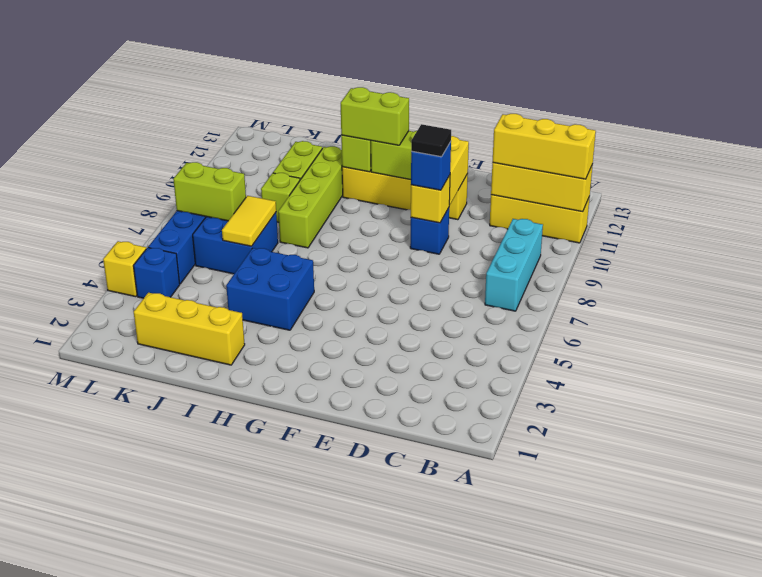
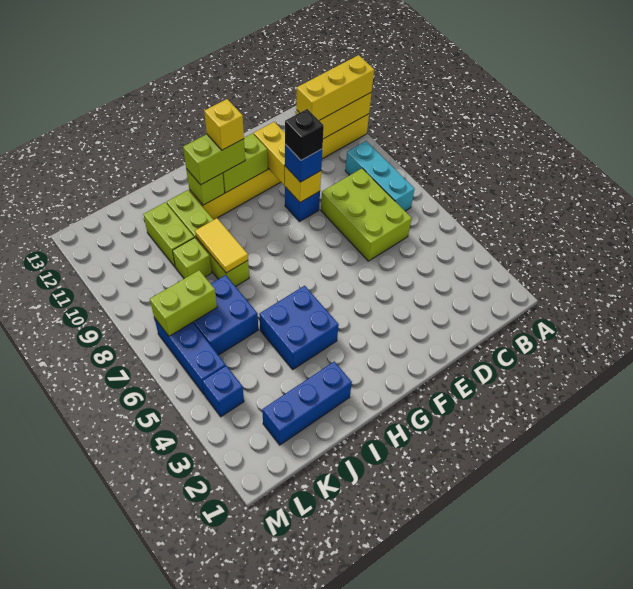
none -> lime brick C6:D8 level 1
black tile E9 level 4 -> black brick E9 level 4
yellow brick I2:K2 level 1 -> blue brick I2:K2 level 1
yellow tile J6:J7 level 2 -> yellow tile I8:I9 level 2
yellow brick M4 level 1 -> yellow brick G11 level 4

